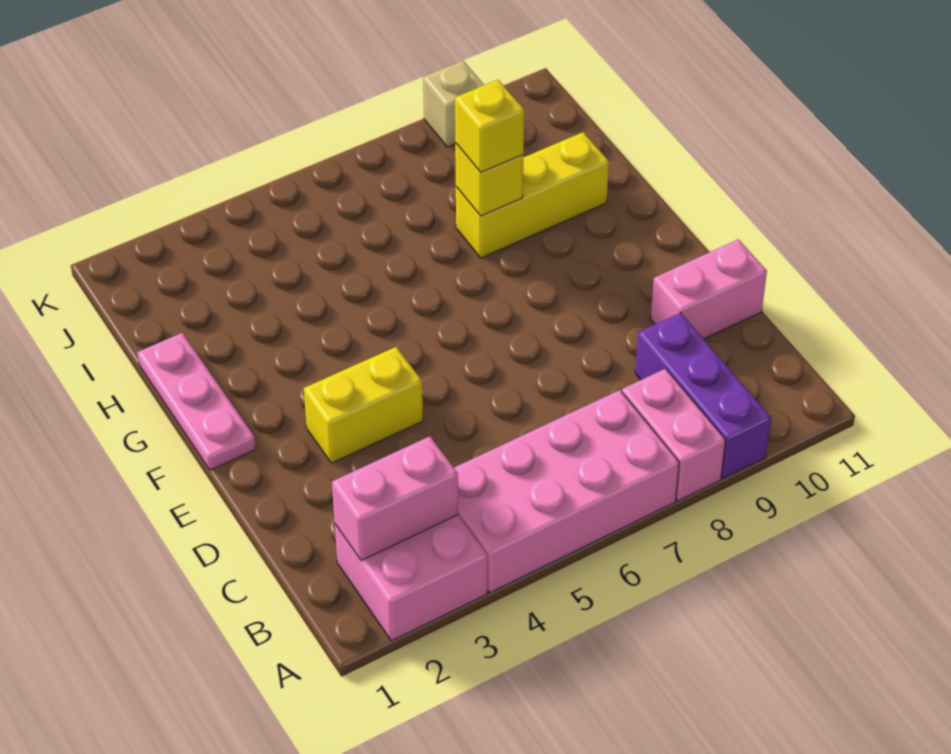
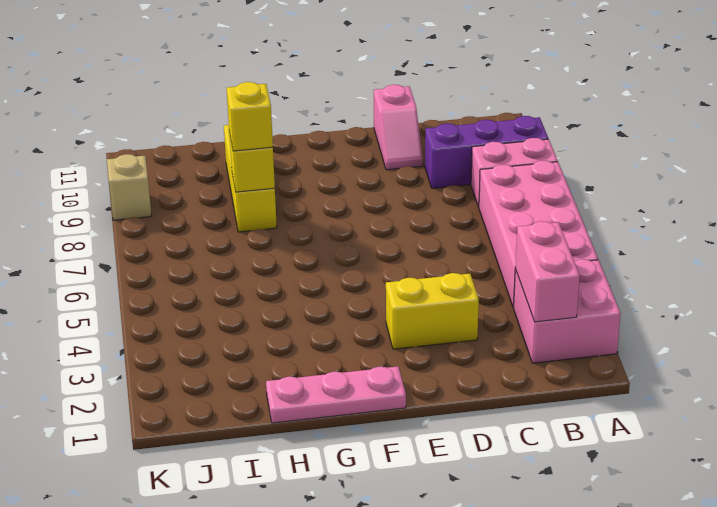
pink brick D10:D11 level 1 -> pink slope D10:D11 level 1 top 11
yellow brick E3:E4 level 1 -> yellow brick D3:E3 level 1

